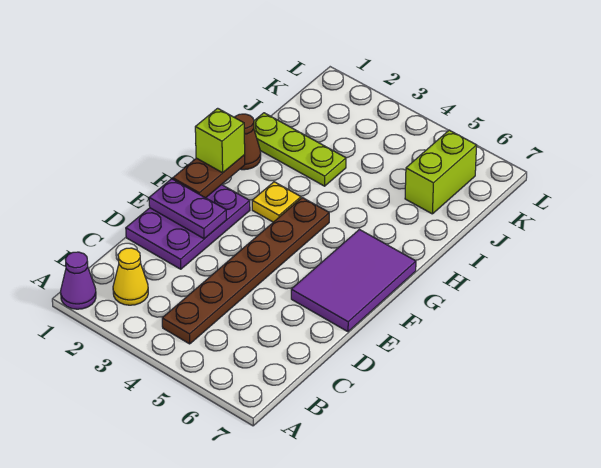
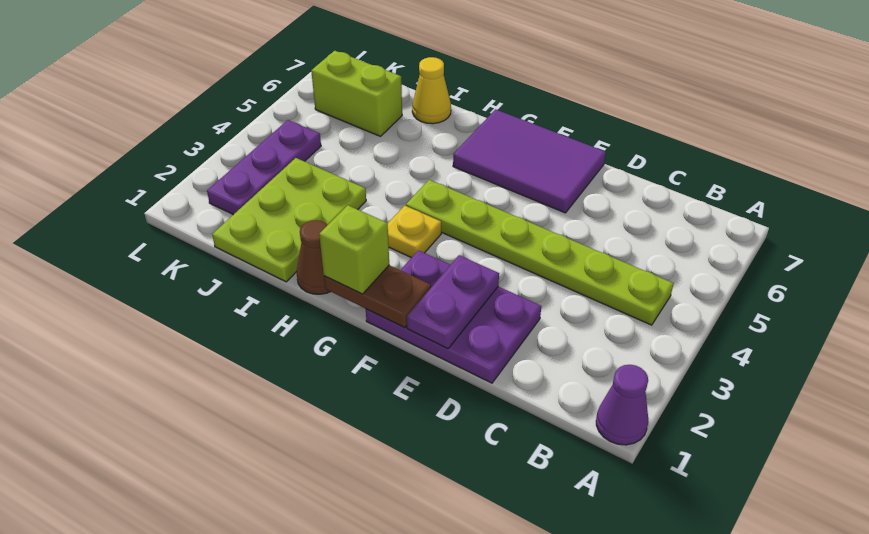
yellow cone B2 level 1 -> yellow cone I7 level 1
brown plate B4:G4 level 1 -> lime plate B4:G4 level 1
lime plate I1:I3 level 1 -> lime plate I1:J3 level 1
none -> purple plate K2:K4 level 1

